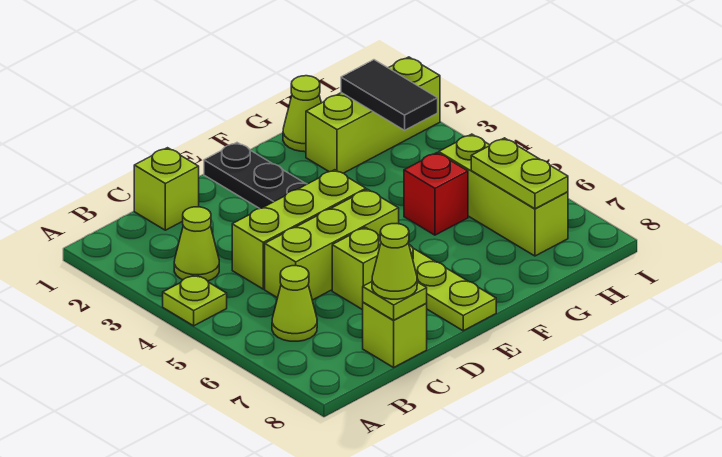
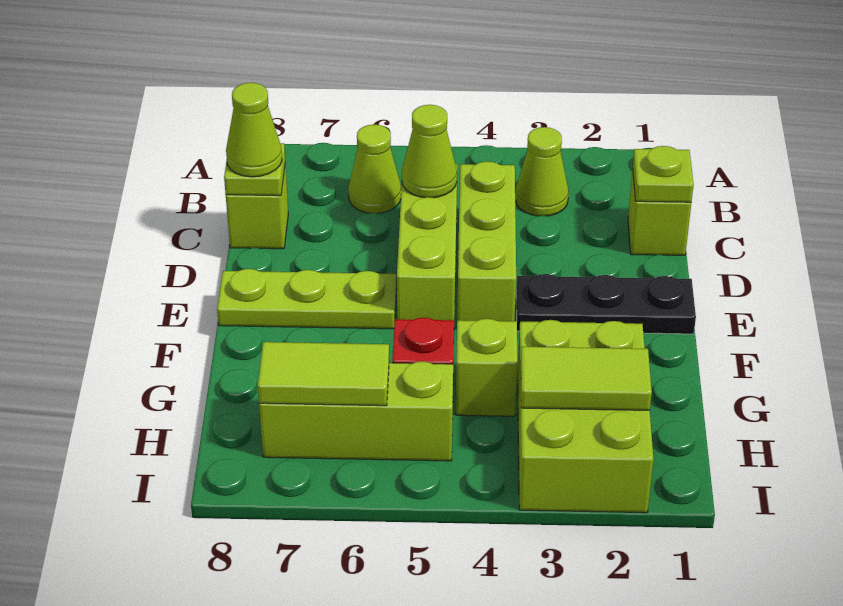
lime plate A4 level 1 -> lime plate C1 level 2
lime brick D6 level 1 -> lime brick G4 level 1
lime cone G1 level 1 -> lime cone C5 level 2
lime brick G2:I2 level 1 -> lime brick G2:I3 level 1
black tile H2:H3 level 2 -> lime tile H2:H3 level 2
lime plate H6:H7 level 2 -> lime tile H6:H7 level 2

